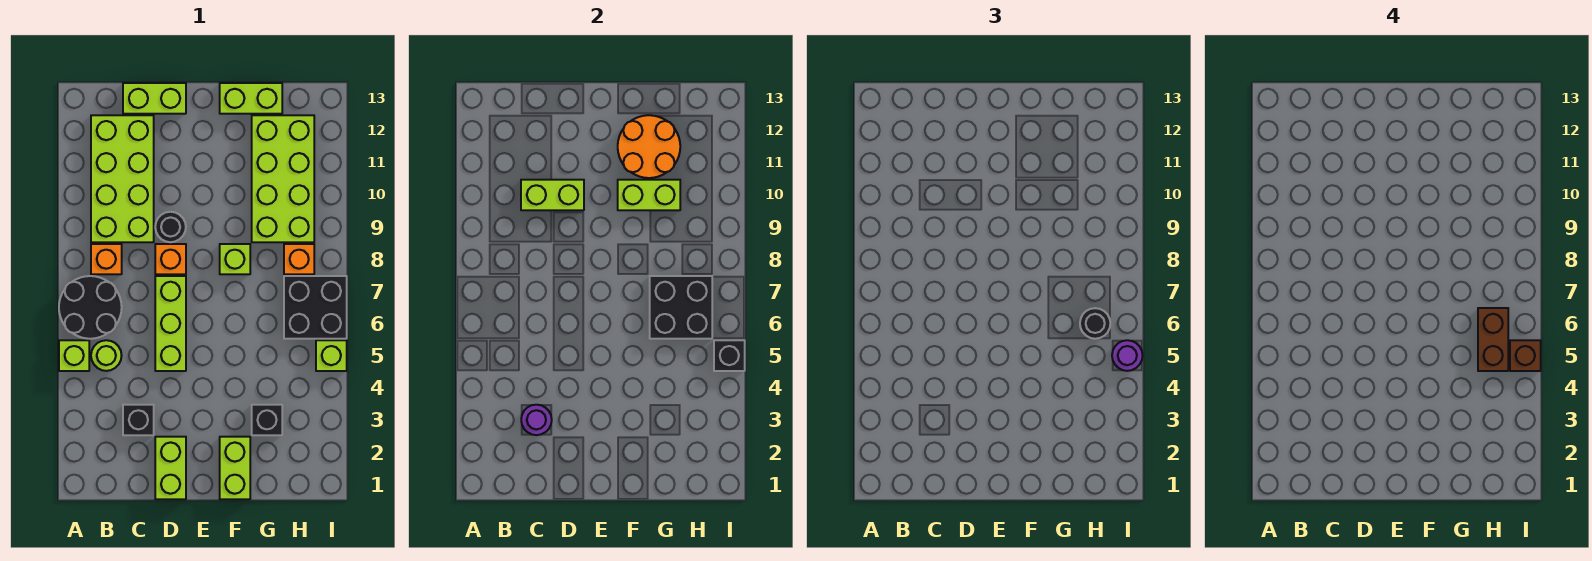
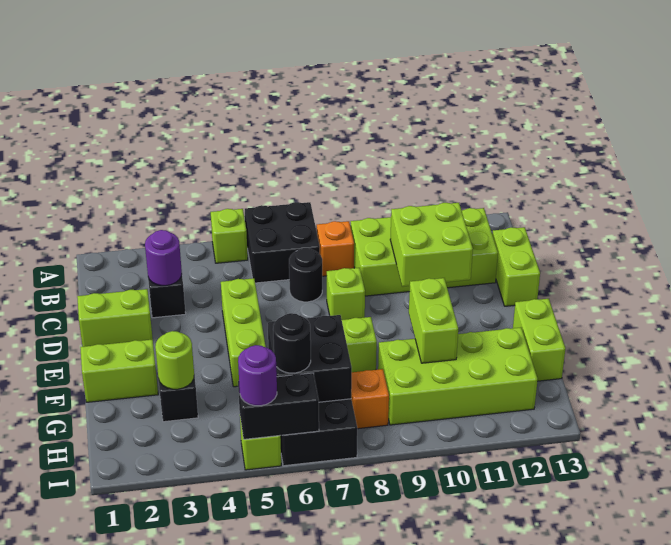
black round brick A6:B7 level 1 -> black brick A6:B7 level 1
lime round brick B5 level 1 -> lime round brick G3 level 2
lime brick C10:D10 level 2 -> lime brick C10:D11 level 2
lime brick D5:D7 level 1 -> lime brick D5:F5 level 1
orange brick D8 level 1 -> lime brick D8 level 1
black round brick D9 level 1 -> black round brick C7 level 1
orange round brick F11:G12 level 2 -> none
brown brick H5:H6 level 4 -> none
black brick I5 level 2 -> black brick I5:I6 level 2
brown brick I5 level 4 -> none

